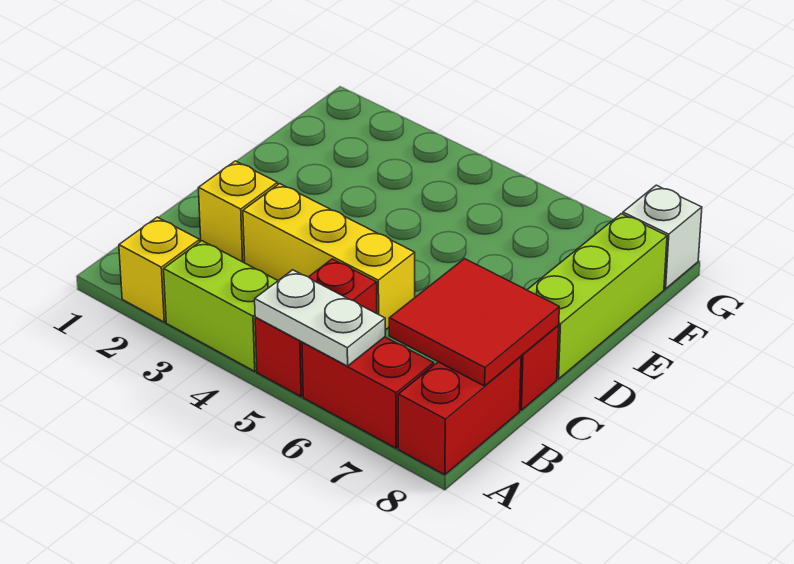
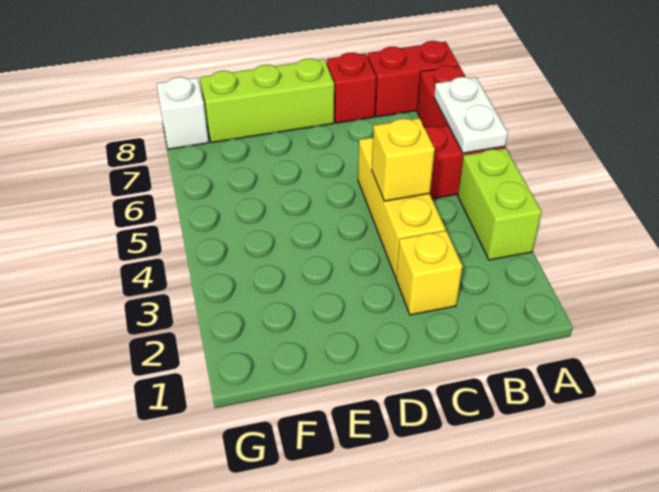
yellow brick A2 level 1 -> yellow brick C4 level 2
red tile B7:C8 level 2 -> none

